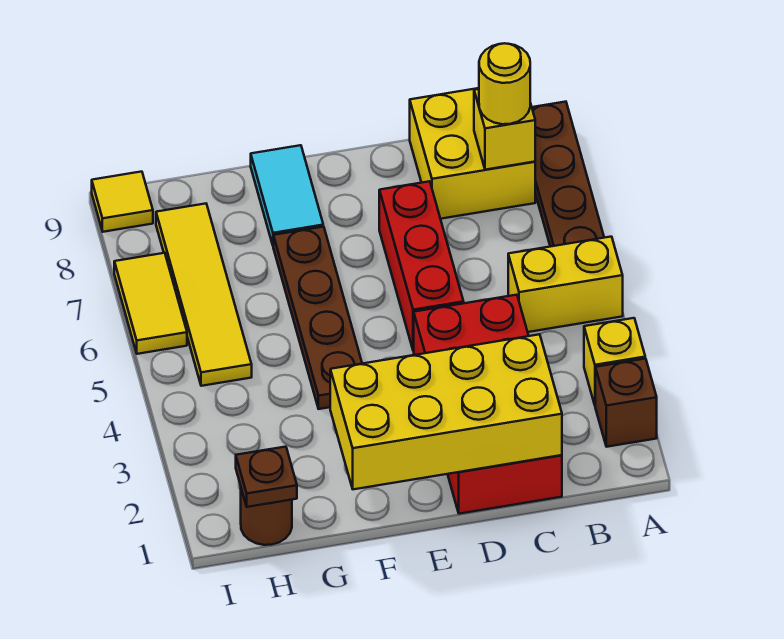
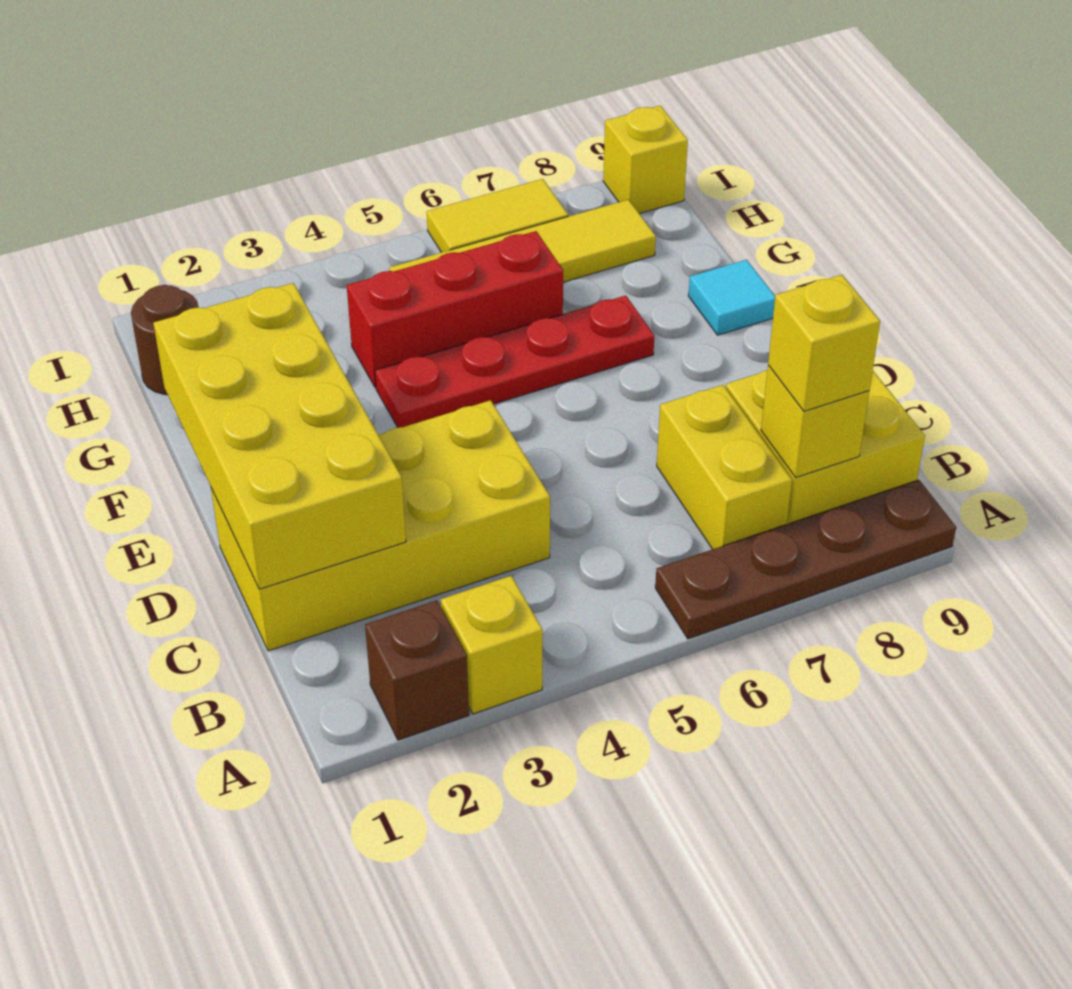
yellow brick A5:B5 level 1 -> yellow brick B7:C7 level 1
yellow round brick B8 level 3 -> yellow brick B8 level 3
red brick C1:D4 level 1 -> yellow brick C1:D4 level 1
red brick D5:D7 level 1 -> red brick G4:G6 level 1
brown plate F4:F7 level 1 -> red plate F4:F7 level 1
cyan tile F8:F9 level 1 -> cyan tile F9 level 1
brown plate H1 level 2 -> none
yellow tile I9 level 1 -> yellow brick I9 level 1

